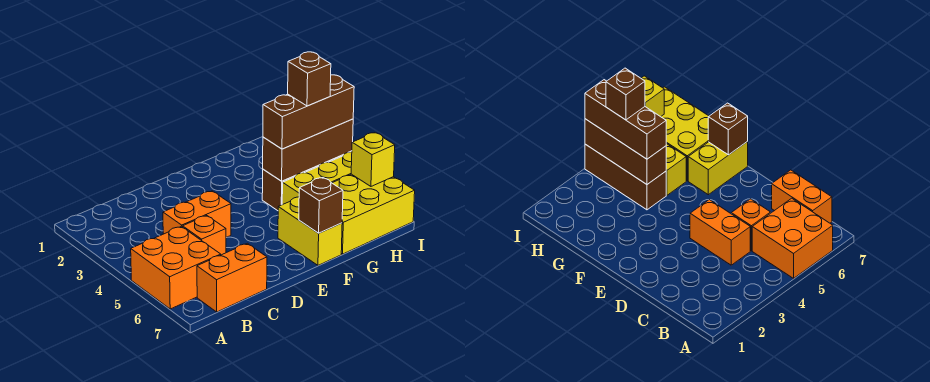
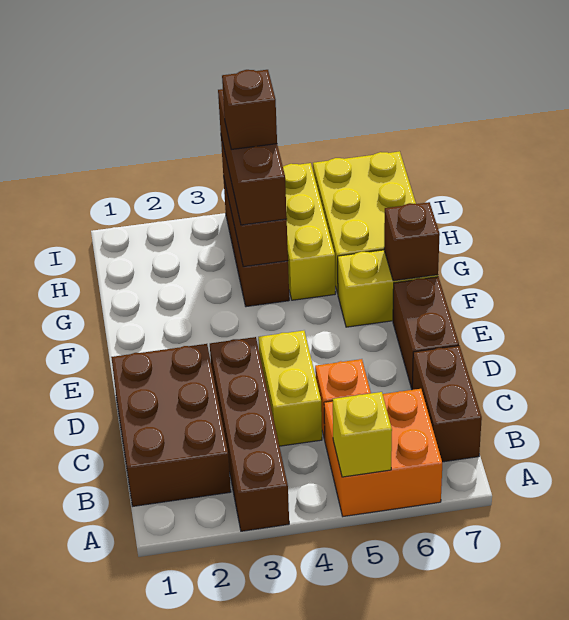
none -> brown brick A3:D3 level 1
none -> brown brick B1:D2 level 1
orange brick B7:C7 level 1 -> brown brick B7:C7 level 1
orange brick C4:D4 level 1 -> yellow brick C4:D4 level 1
none -> brown brick D7:E7 level 1
yellow brick I6 level 2 -> yellow brick A5 level 2

